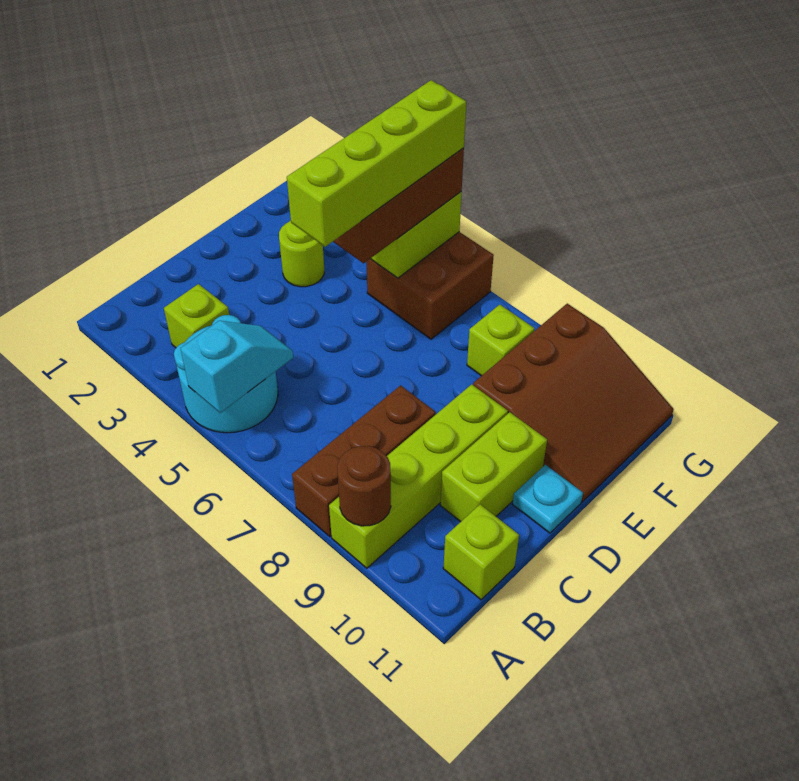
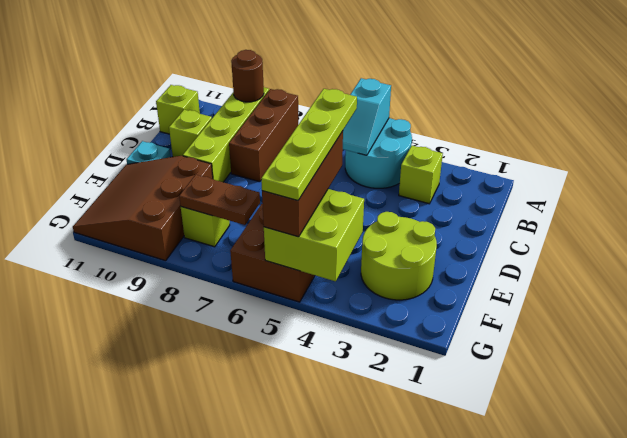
lime brick C10:D10 level 1 -> lime brick C10 level 1
lime brick D5:G5 level 4 -> lime plate D5:G5 level 4
lime round brick E3 level 1 -> lime round brick E2:F3 level 1
none -> brown plate F7:F8 level 2

